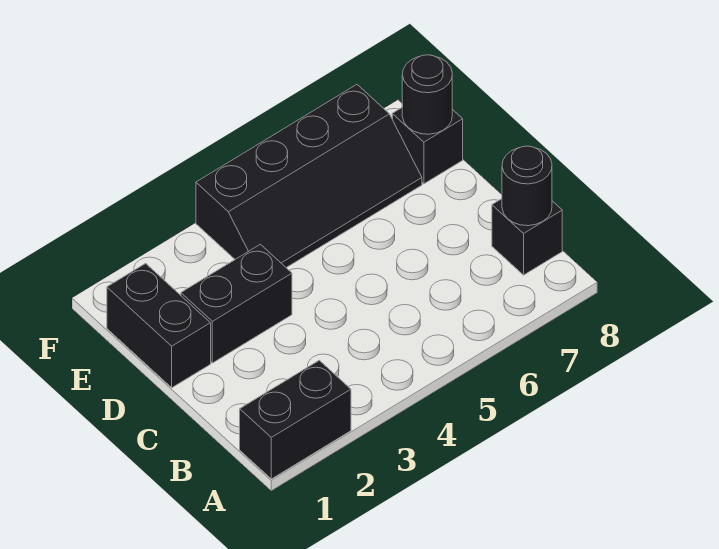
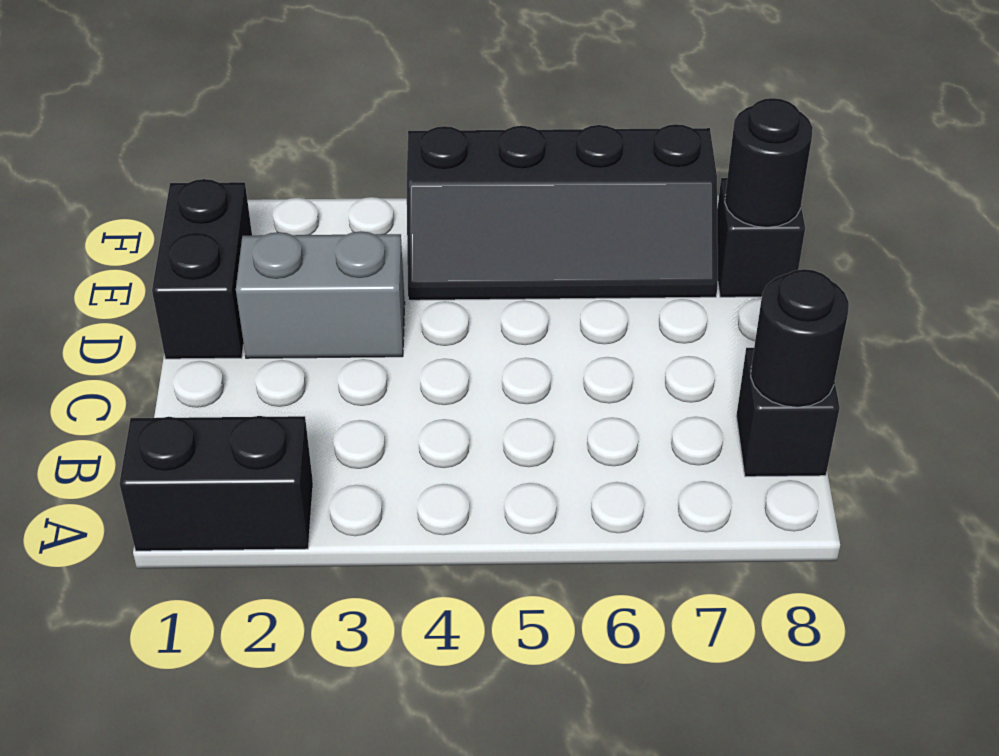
black brick D2:D3 level 1 -> grey brick D2:D3 level 1

